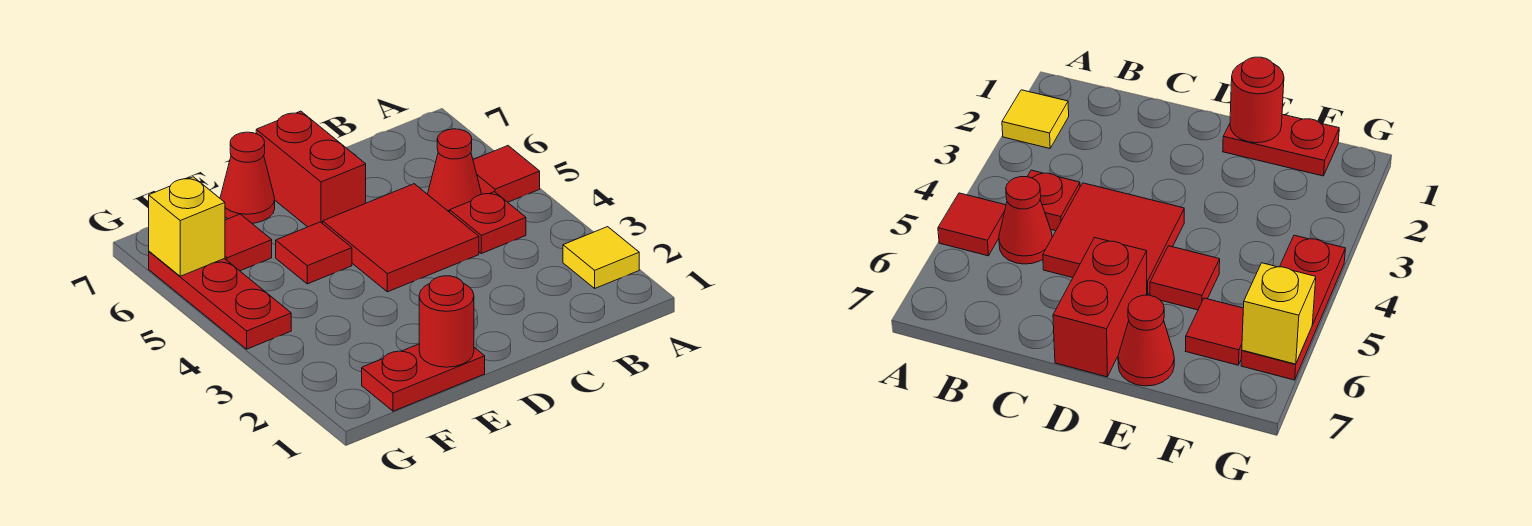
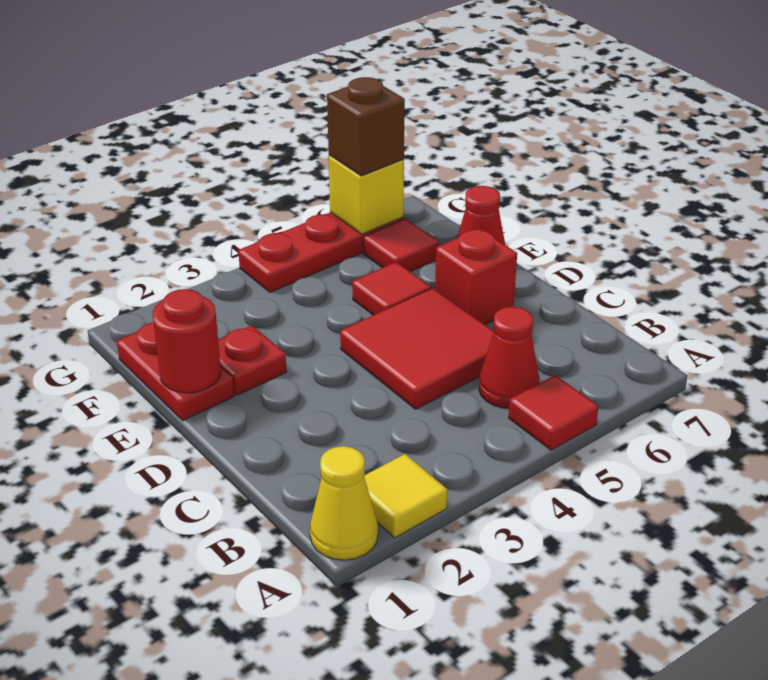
none -> yellow cone A1 level 1
red plate B4 level 1 -> red plate E2 level 1
red brick D6:D7 level 1 -> red brick D6 level 1
none -> brown brick G6 level 3

